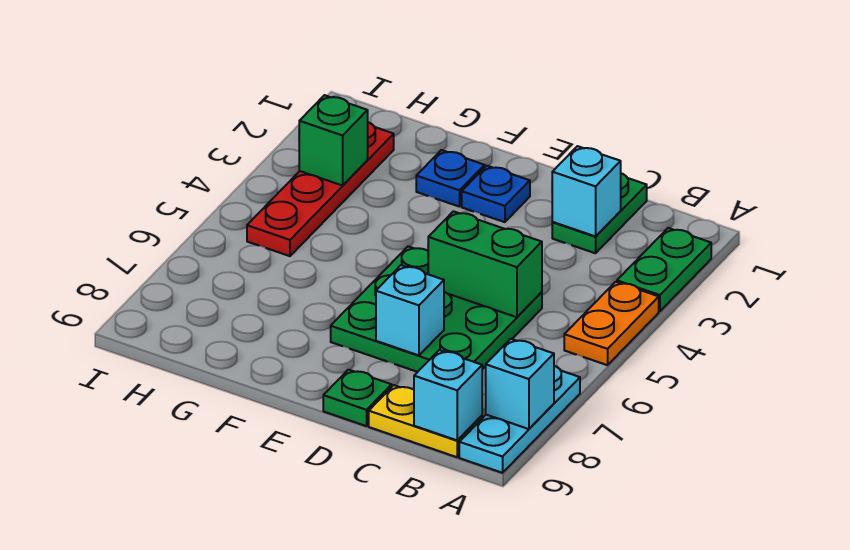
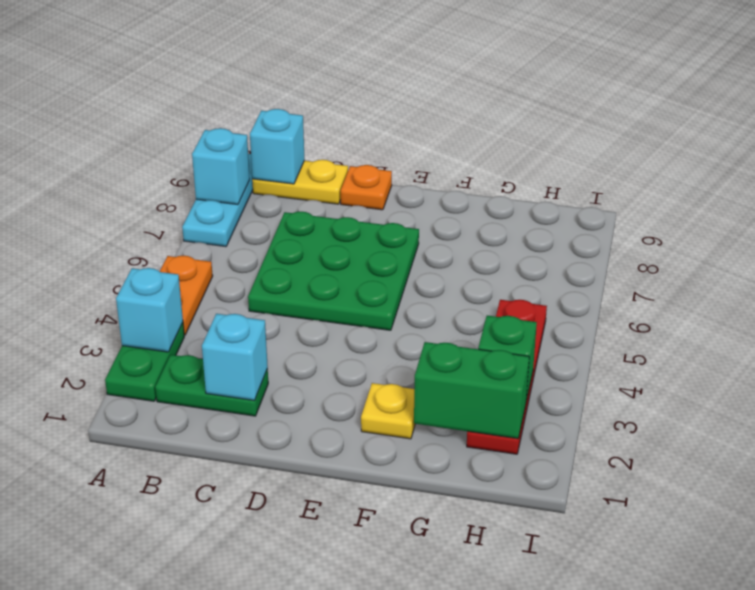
green plate C1:C2 level 1 -> green plate B2:C2 level 1
green brick C5:D5 level 2 -> green brick G2:H2 level 2
cyan brick D7 level 2 -> cyan brick A3 level 2
green plate D9 level 1 -> orange plate D9 level 1
blue plate E2 level 1 -> none
blue plate F2 level 1 -> yellow plate F2 level 1

